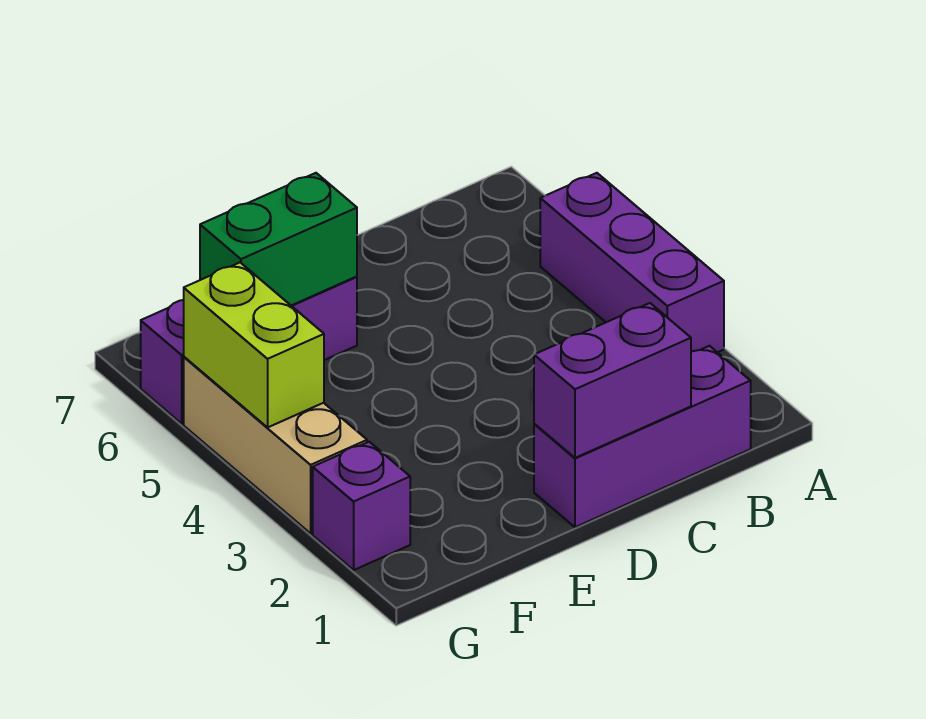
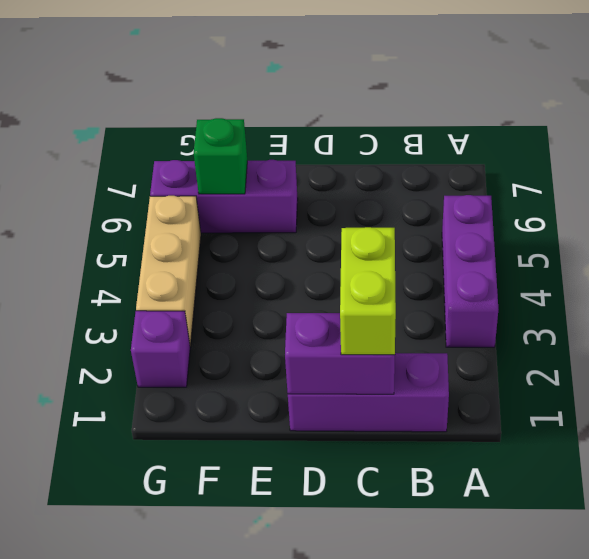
green brick E6:F6 level 2 -> green brick F6 level 2
lime brick G4:G5 level 2 -> lime brick C1:C2 level 3

